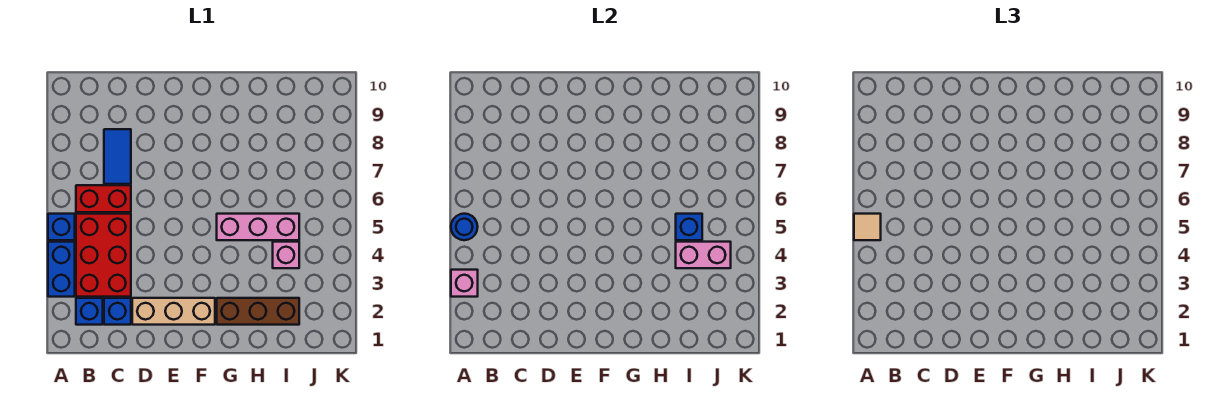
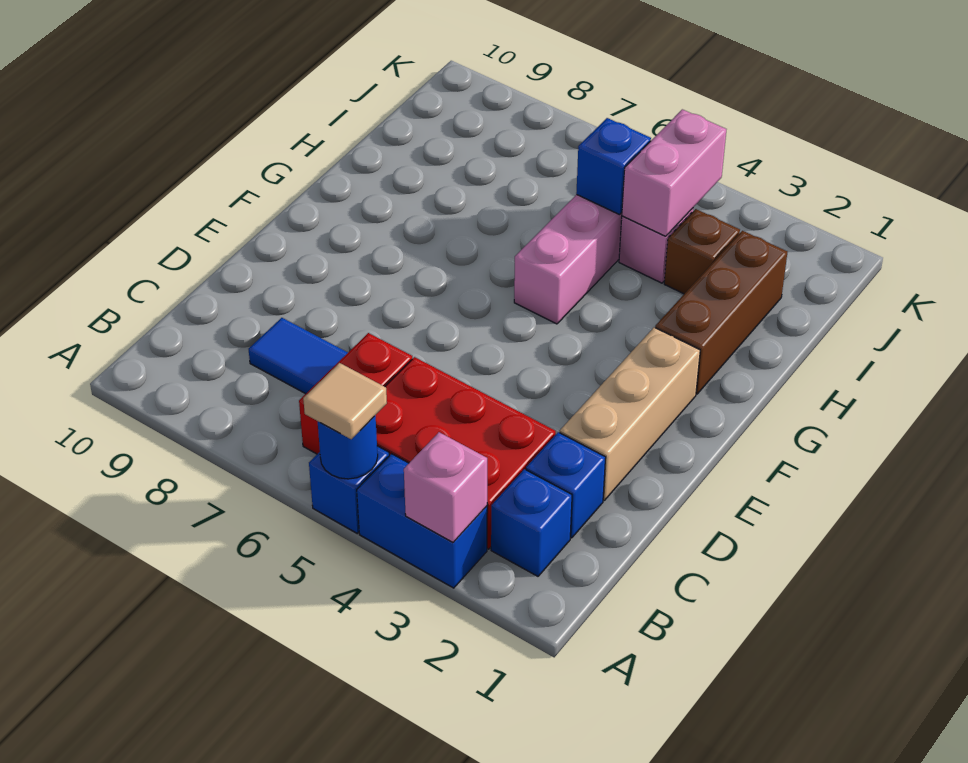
none -> brown brick I3 level 1

